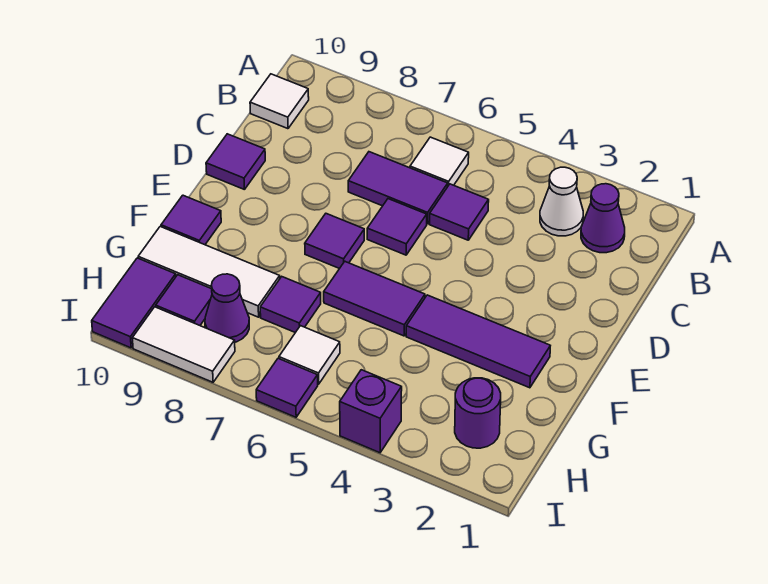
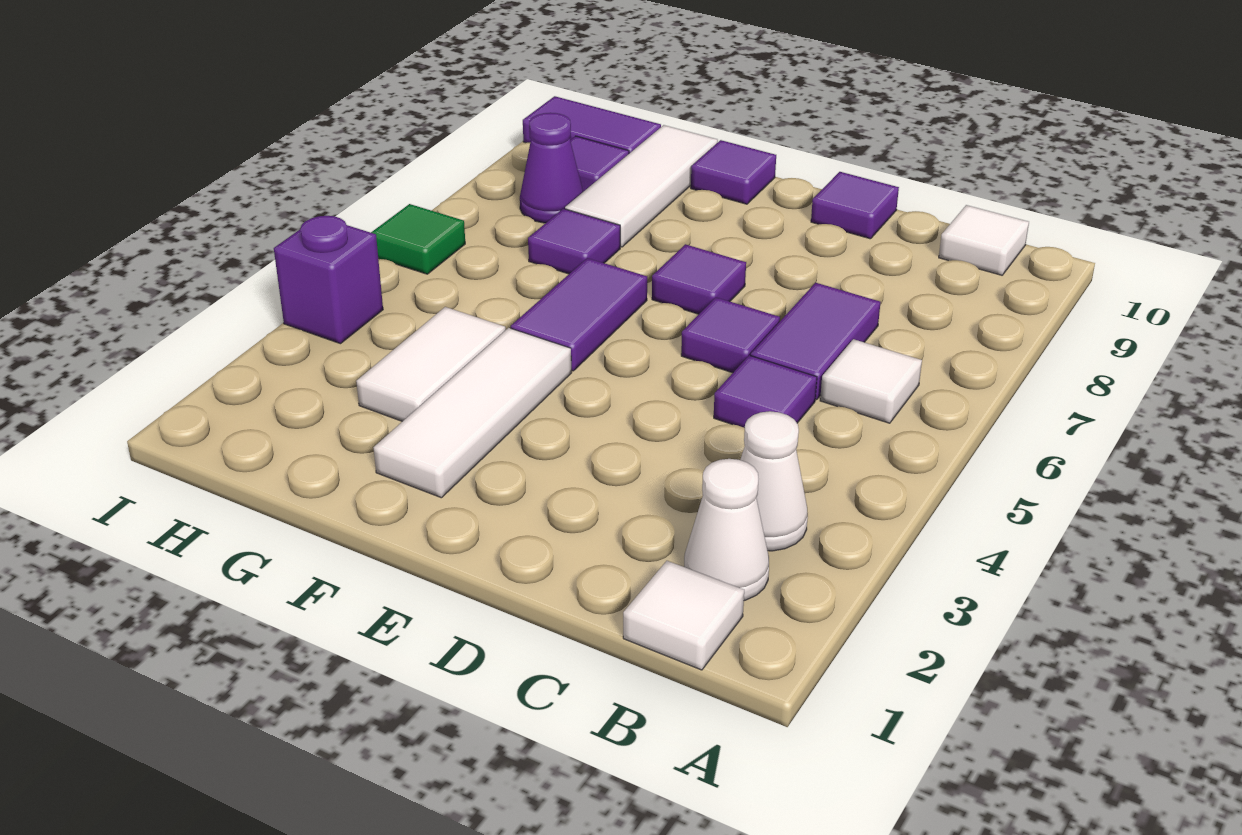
purple cone B2 level 1 -> white cone B2 level 1
purple tile F2:F4 level 1 -> white tile F2:F4 level 1
purple round brick H2 level 1 -> none
white tile H6 level 1 -> white tile B1 level 1
purple tile I6 level 1 -> green tile I6 level 1
white tile I8:I9 level 1 -> white tile G3:G4 level 1

